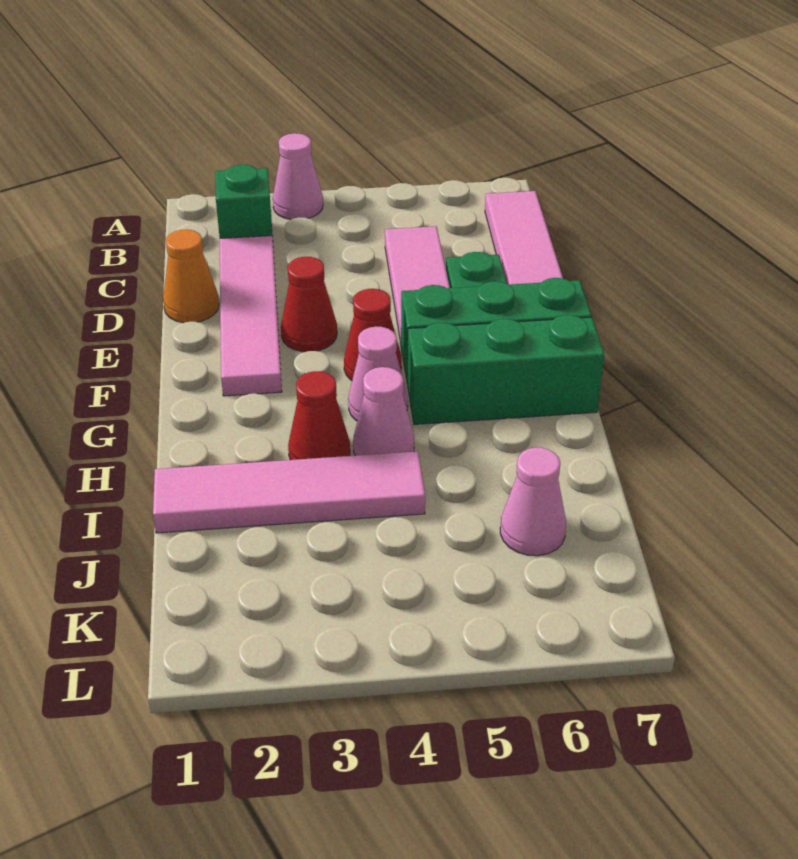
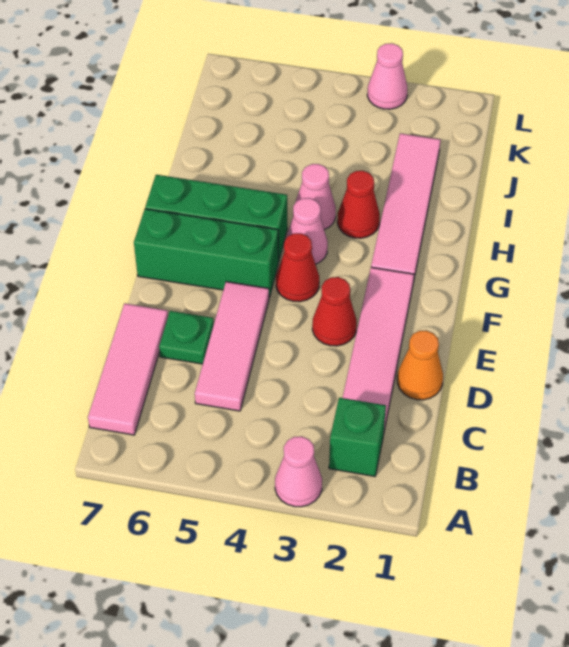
pink tile I1:I4 level 1 -> pink tile G2:J2 level 1
pink cone J6 level 1 -> pink cone L3 level 1

